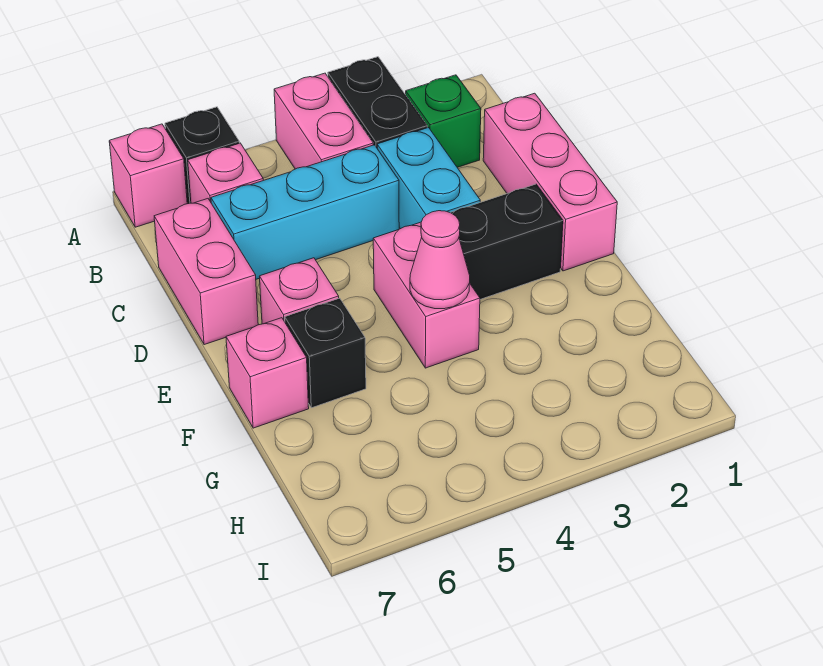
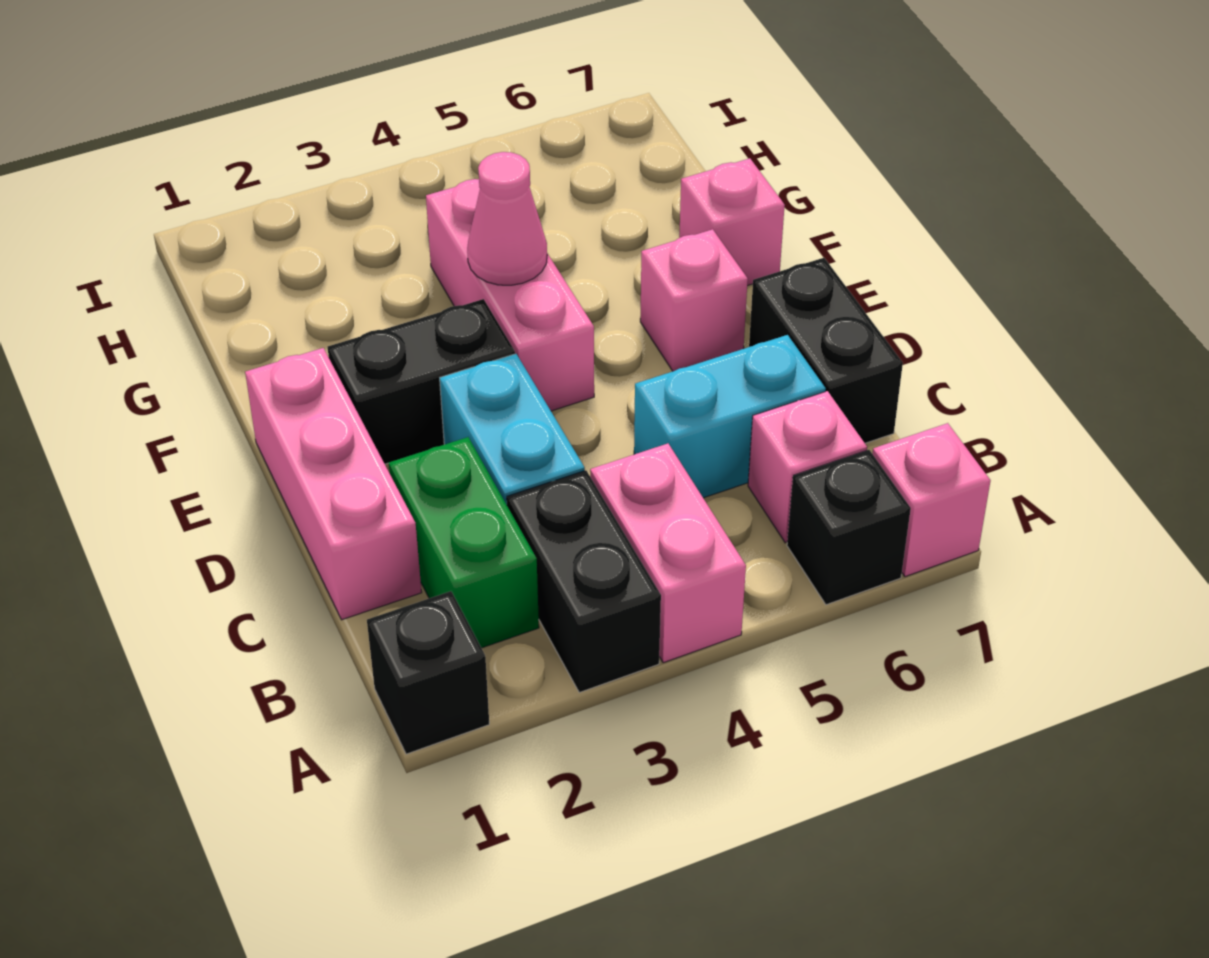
green brick B2 level 1 -> green brick B2:C2 level 1
cyan brick C4:C6 level 1 -> cyan brick C5:C6 level 1
pink brick C7:D7 level 1 -> black brick C7:D7 level 1
pink brick E4:F4 level 1 -> pink brick E4:G4 level 1
black brick F6 level 1 -> black brick A1 level 1

